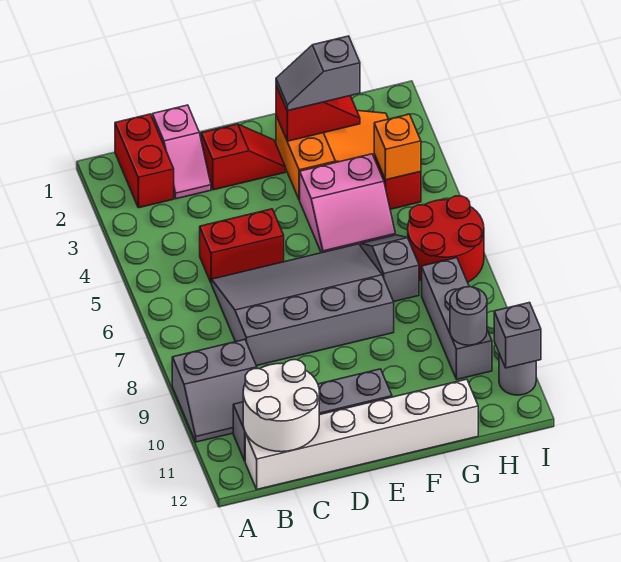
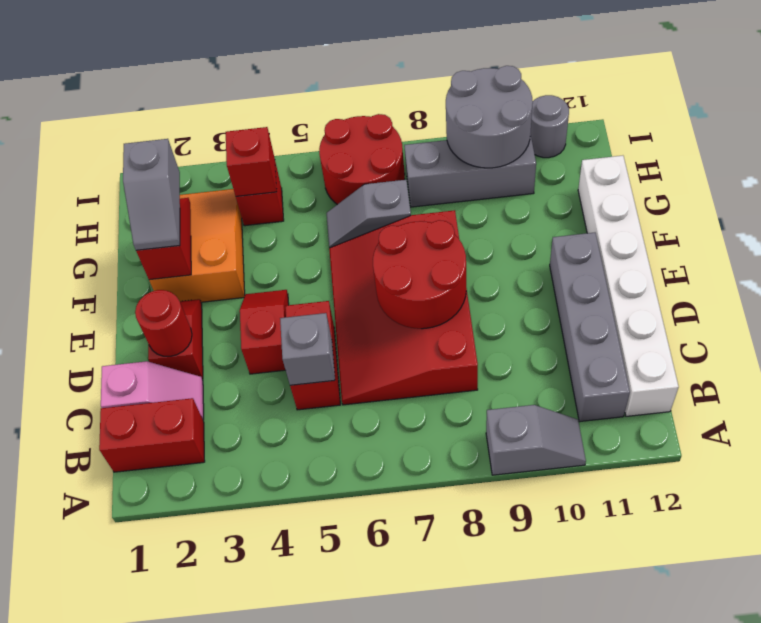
grey slope A9:B10 level 1 top 9 -> grey slope A9:A10 level 1 top 9
white round brick B11:C12 level 2 -> none
grey slope C6:F8 level 1 top 8 -> red slope C6:F8 level 1 top 8
none -> red round brick D2 level 2
none -> red slope D4:E4 level 1 top D
none -> red round brick D7:E8 level 2
pink slope F4:G5 level 1 top 4 -> none
orange brick H4 level 2 -> red brick H4 level 2
grey round brick H10 level 2 -> grey round brick H9:I10 level 2
grey brick I11 level 2 -> grey brick C5 level 2

